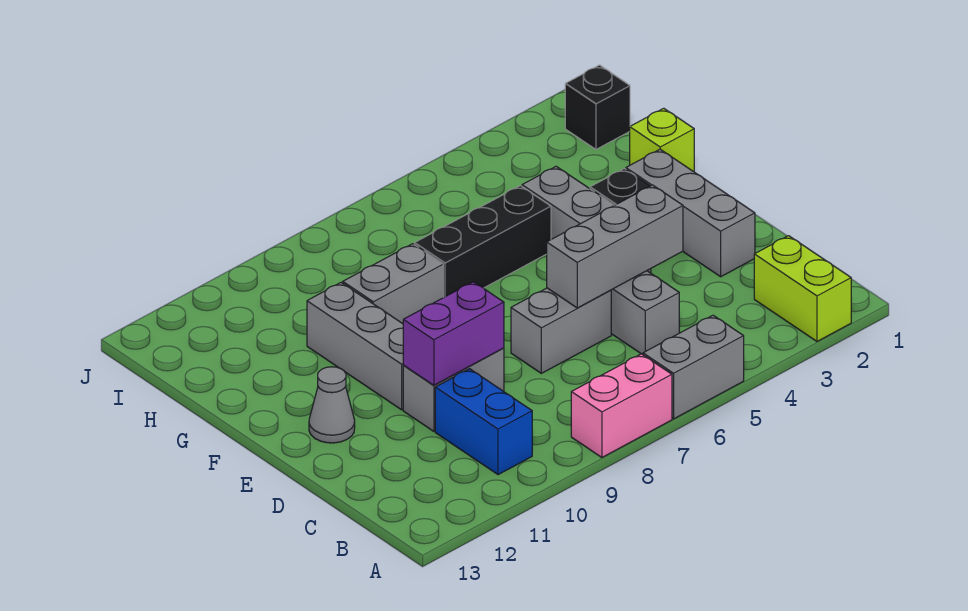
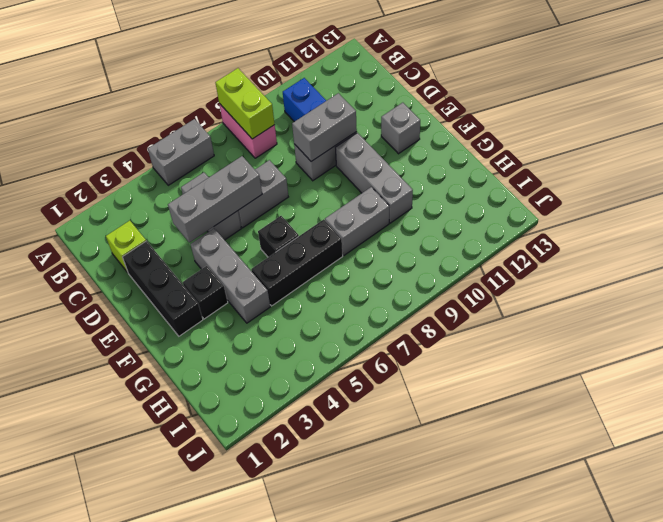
lime brick A2:B2 level 1 -> lime brick A8:B8 level 2
pink brick A7:A8 level 1 -> pink brick A8:B8 level 1
grey brick D2:F2 level 1 -> black brick D2:F2 level 1
purple brick D9:D10 level 2 -> grey brick D9:D10 level 2
grey cone E12 level 1 -> grey brick E12 level 1
lime brick G1 level 1 -> lime brick C2 level 1
black brick I1 level 1 -> black brick F6 level 1

